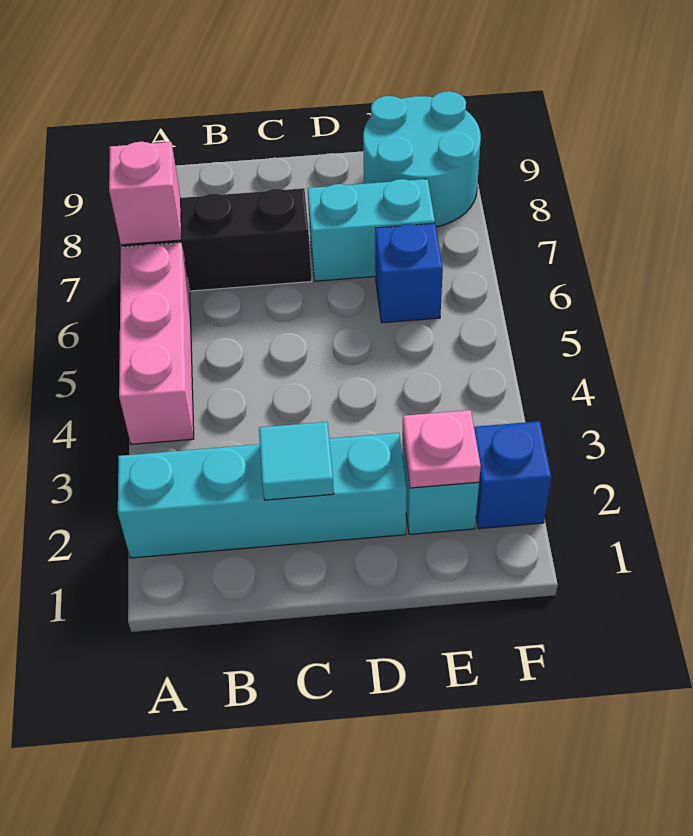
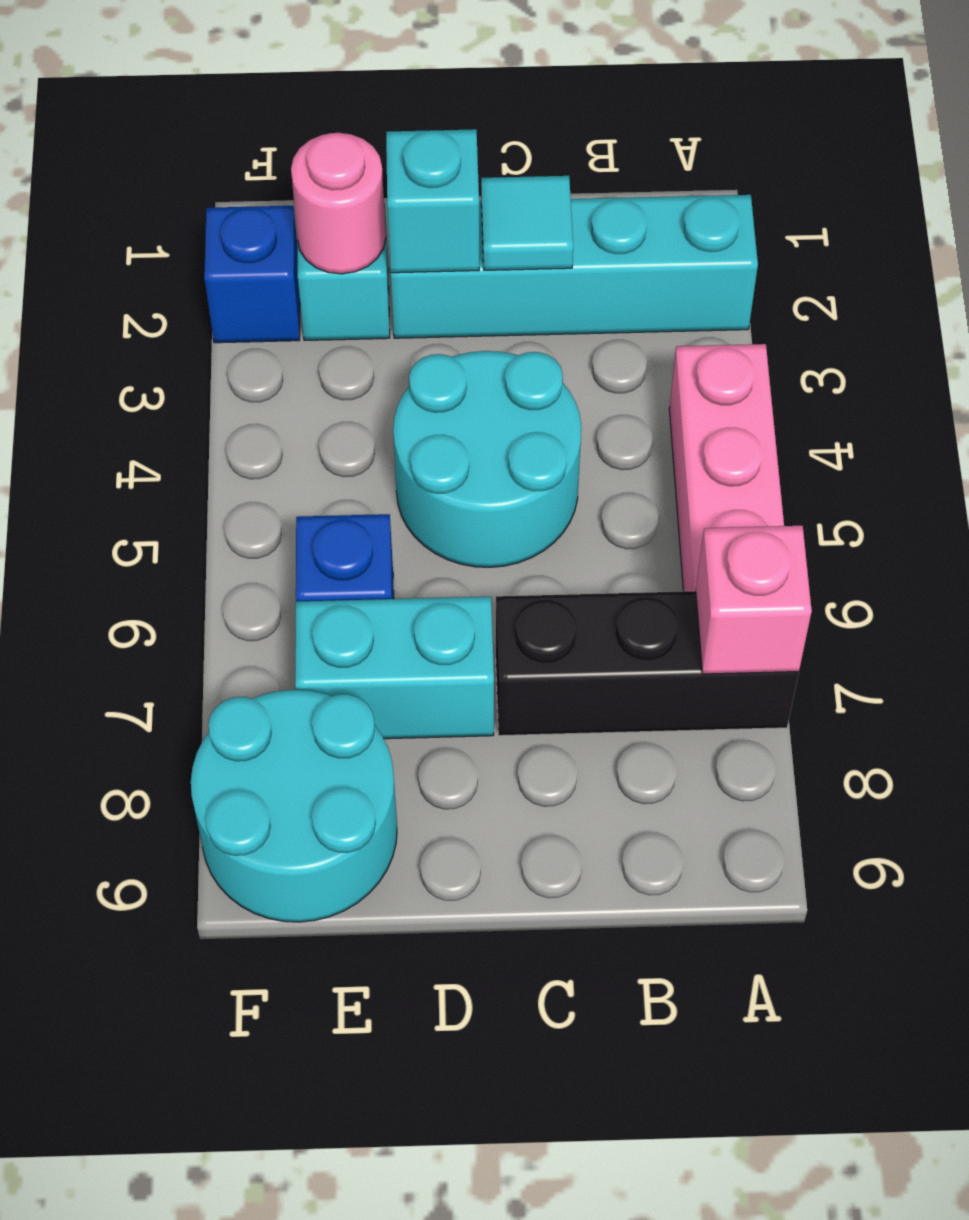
none -> cyan round brick C4:D5 level 1
none -> cyan brick D2 level 2
pink plate E2 level 2 -> pink round brick E2 level 2

